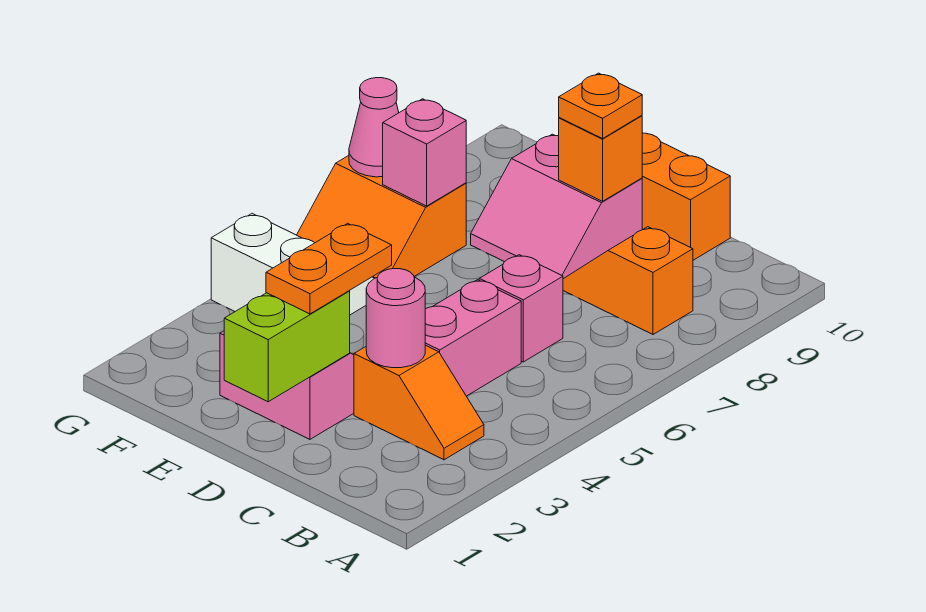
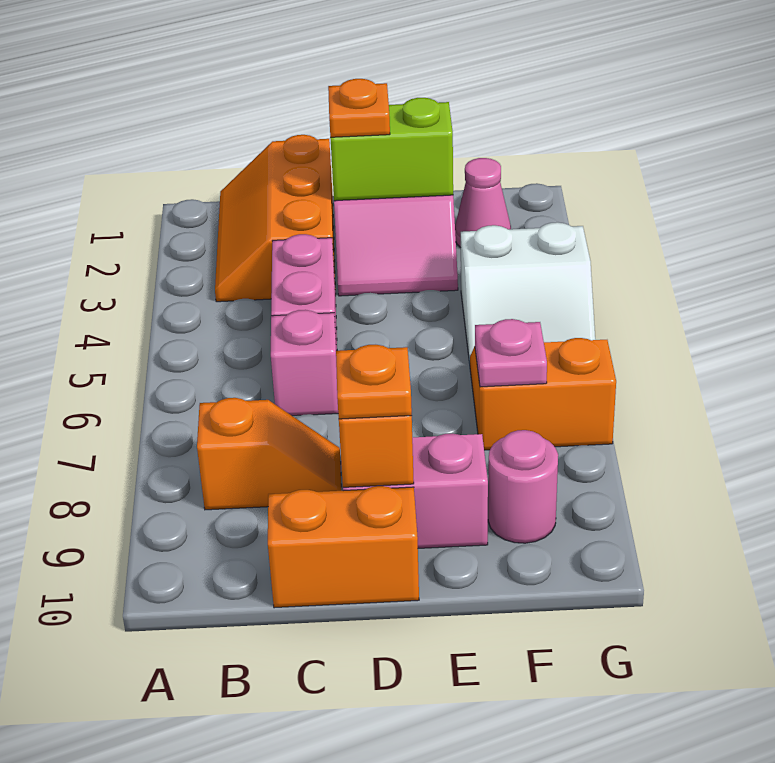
orange slope B3:C3 level 1 top C -> orange slope B1:C3 level 1 top C
pink round brick C3 level 2 -> pink round brick F9 level 1
lime brick D1:D2 level 2 -> lime brick D2:E2 level 2
orange plate D2:D3 level 3 -> orange plate D2 level 3
pink brick F7 level 2 -> pink plate F7 level 2
pink cone G7 level 2 -> pink cone F2 level 1

